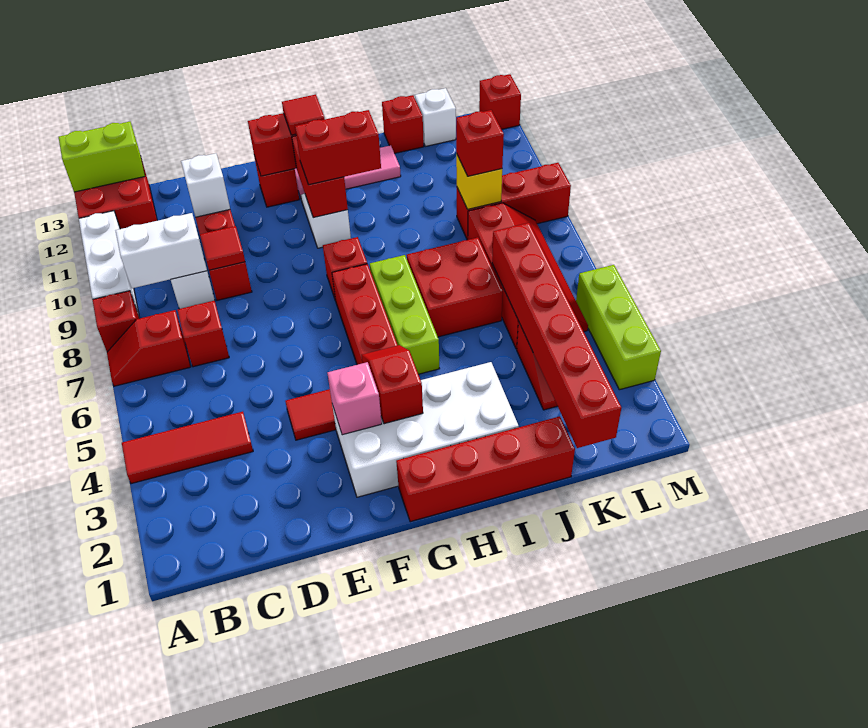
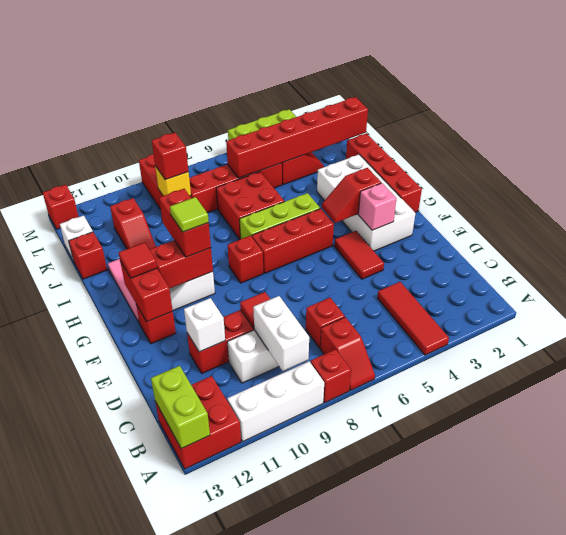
none -> lime tile G10 level 4
none -> red slope J11:K11 level 1 top K

